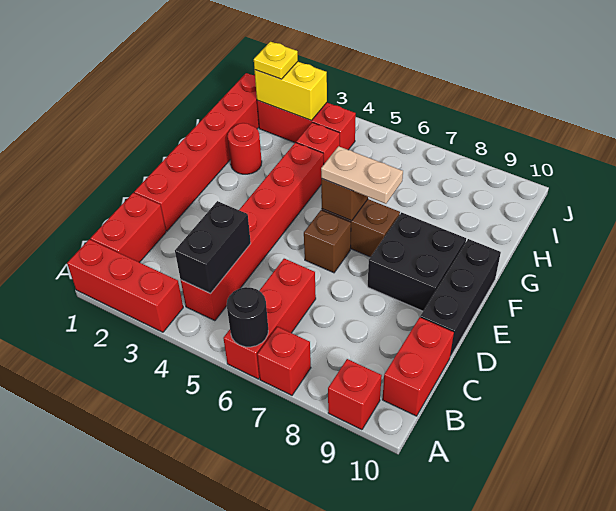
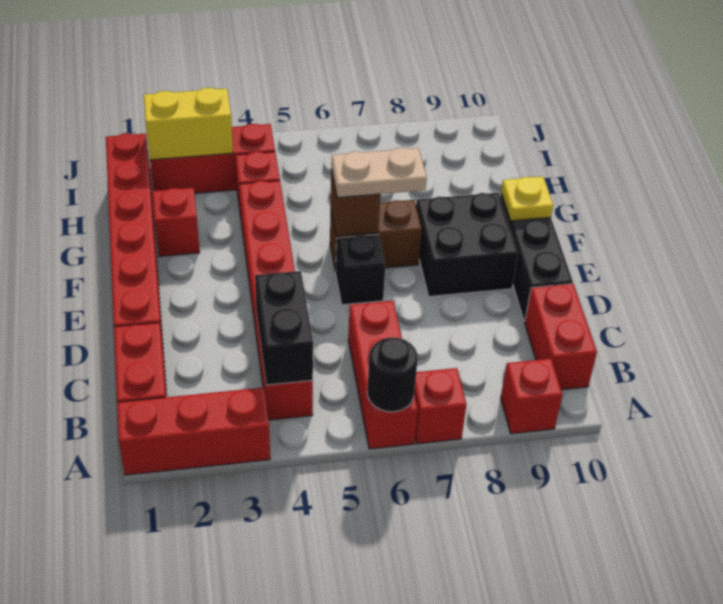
brown brick E6 level 1 -> black brick E6 level 1
red round brick G2 level 1 -> red brick G2 level 1
yellow plate I2 level 3 -> yellow plate F10 level 2

